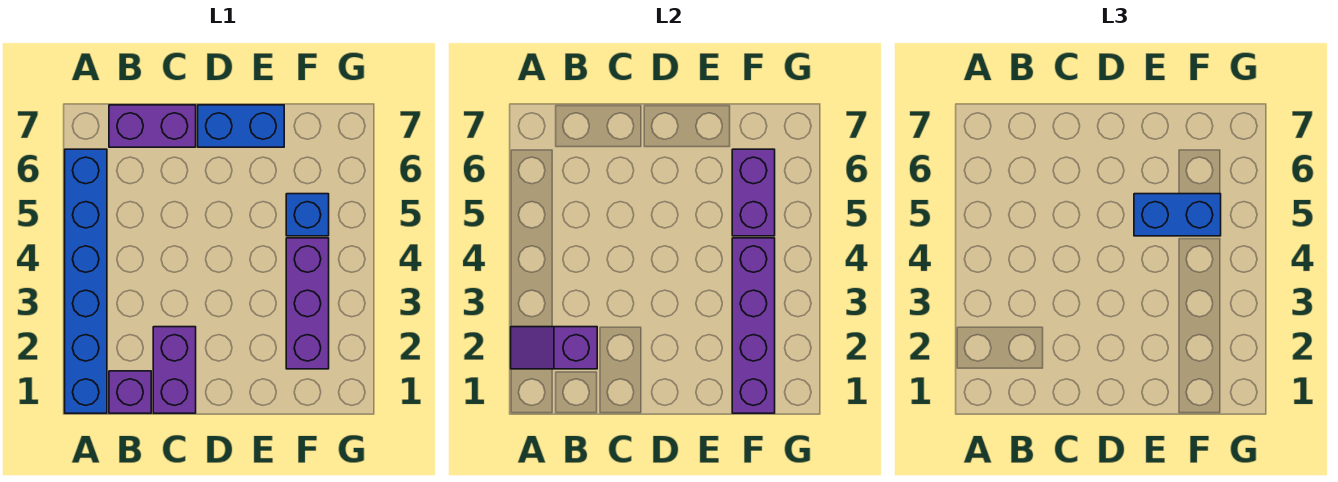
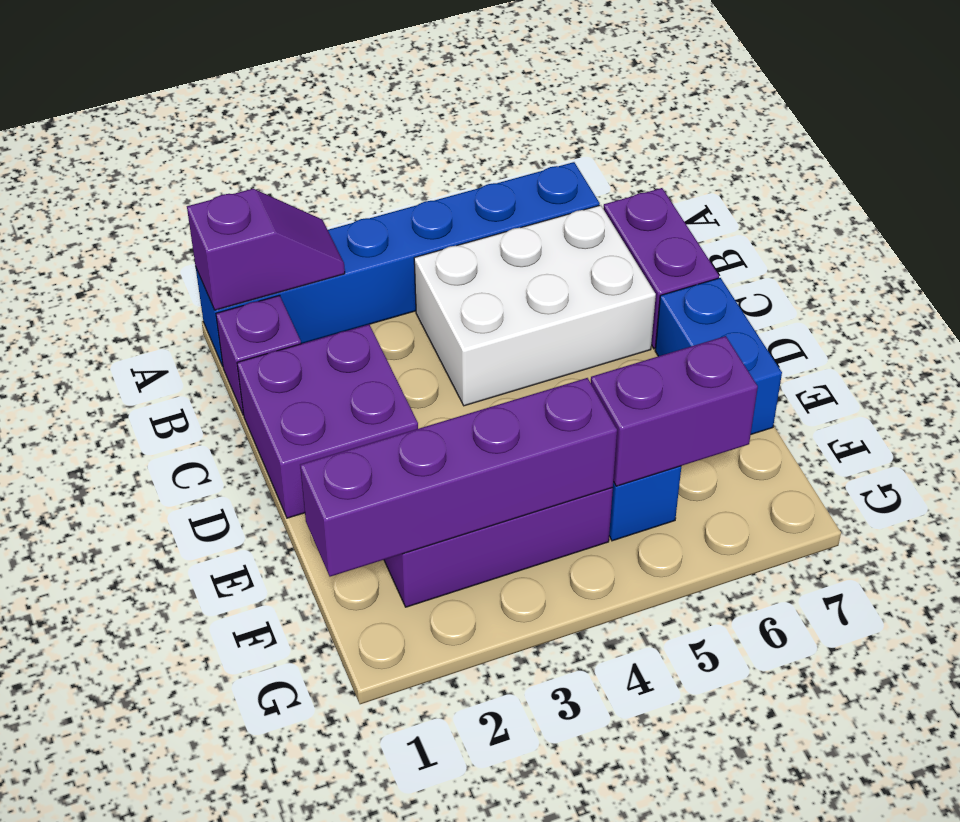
purple slope A2:B2 level 2 top B -> purple slope A1:A2 level 2 top 1
none -> white brick B4:C6 level 1
purple brick C1:C2 level 1 -> purple brick C1:D2 level 1
blue brick E5:F5 level 3 -> none

